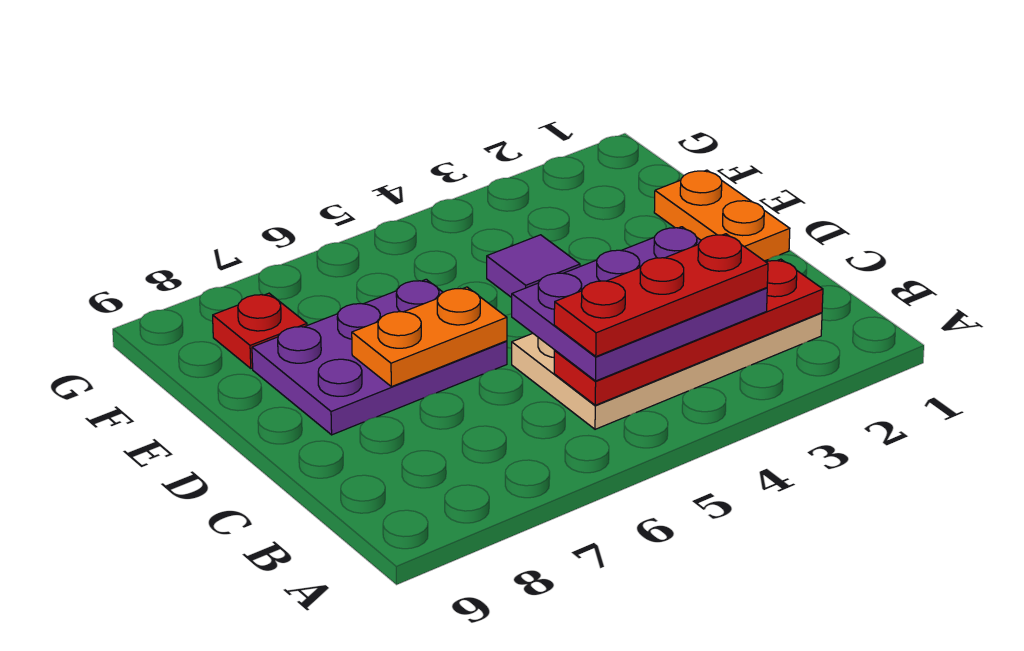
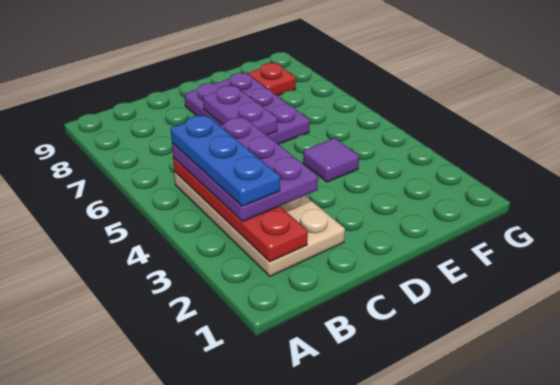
red plate B3:B5 level 4 -> blue plate B3:B5 level 4
orange plate D1:E1 level 1 -> none
orange plate D6:D7 level 2 -> purple plate D6:D7 level 2

